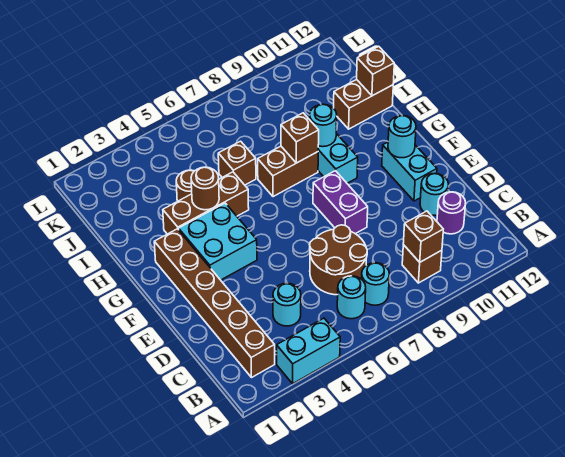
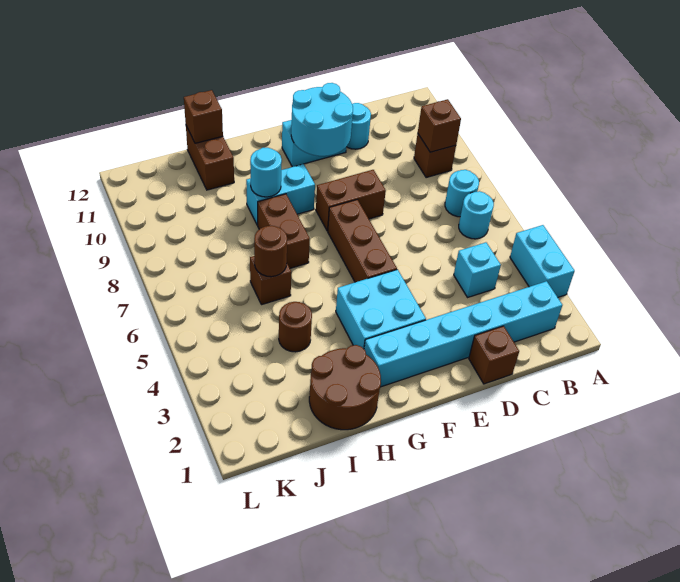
brown brick B2:G2 level 1 -> cyan brick B2:G2 level 1
cyan round brick C4 level 1 -> cyan brick C4 level 1
brown round brick C6:D7 level 1 -> brown round brick H1:I2 level 1
purple round brick C11 level 1 -> none
purple brick E8:F8 level 1 -> brown brick E8:F8 level 1
cyan round brick F11 level 2 -> cyan round brick E10:F11 level 2
brown brick H3:H5 level 1 -> brown brick F5:F7 level 1
brown round brick H4 level 2 -> brown round brick I6 level 2
brown brick H8 level 2 -> brown brick D1 level 1

